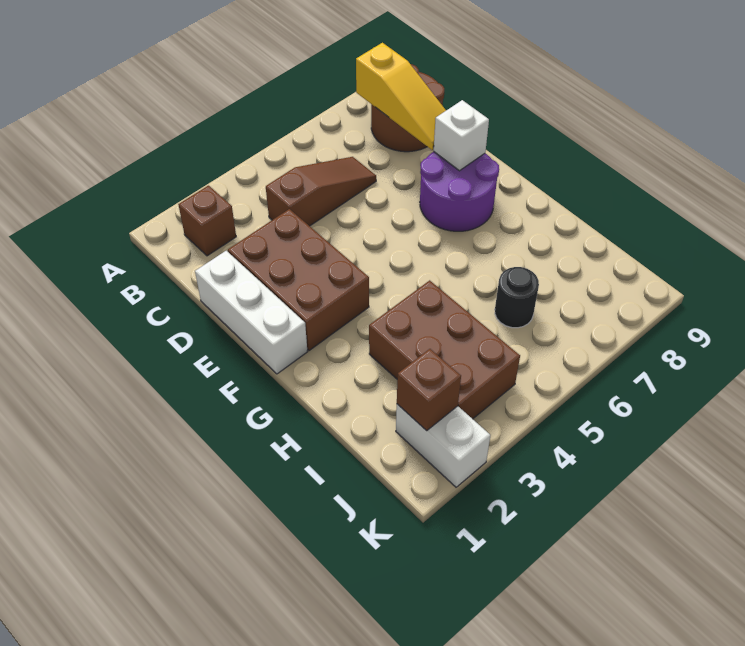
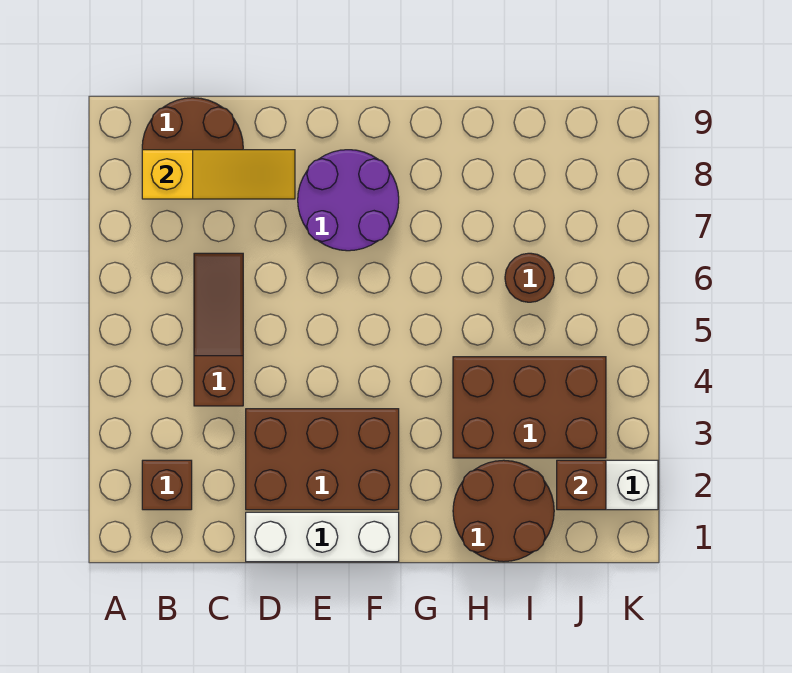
white brick E8 level 2 -> none
none -> brown round brick H1:I2 level 1
black round brick I6 level 1 -> brown round brick I6 level 1

